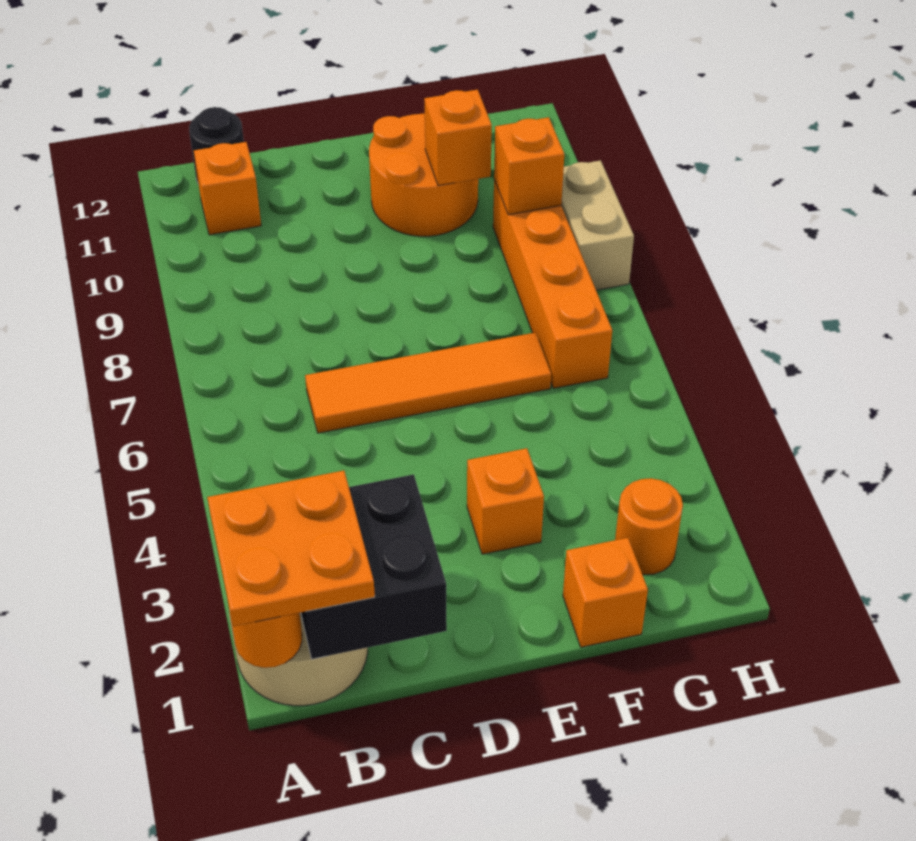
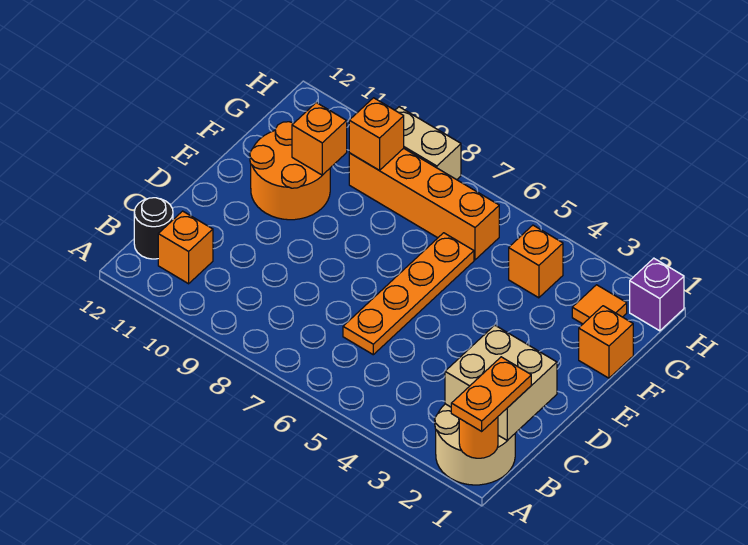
orange plate A1:B2 level 3 -> orange plate A1:B1 level 3
black brick B1:C2 level 2 -> tan brick B1:C2 level 2
orange tile C6:F6 level 1 -> orange plate C6:F6 level 1
orange brick E3 level 1 -> orange brick G4 level 1
orange round brick G2 level 1 -> orange tile G2 level 1
none -> purple brick H1 level 1

